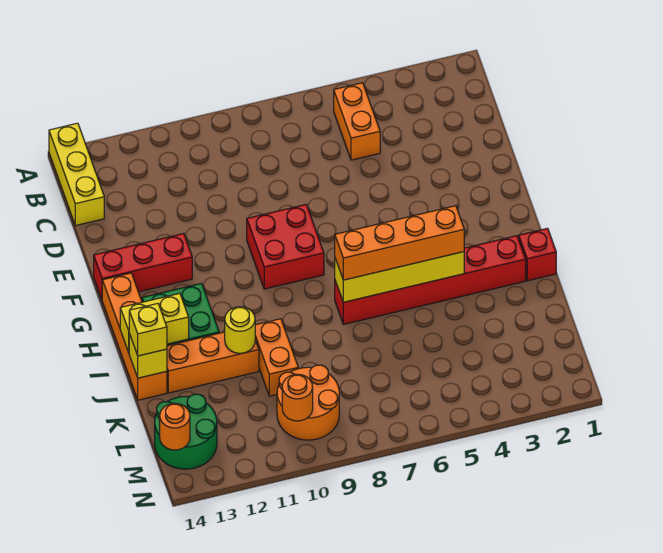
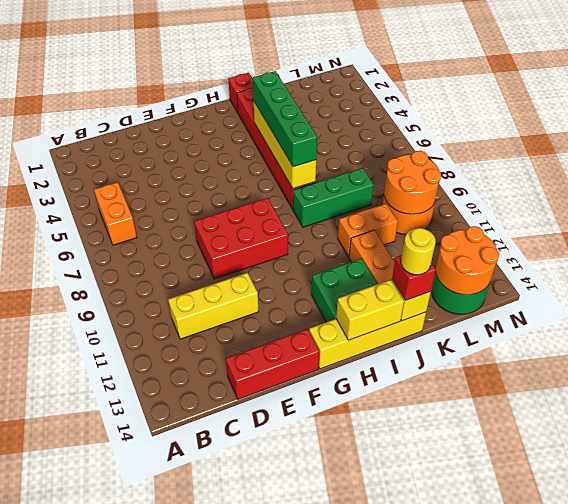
yellow brick A14:C14 level 1 -> yellow brick C11:E11 level 1
orange brick B5:C5 level 1 -> orange brick B5:B6 level 1
red brick F8:G9 level 1 -> red brick E8:G9 level 1
red brick F12:F14 level 1 -> red brick D14:F14 level 1
orange brick G14:J14 level 1 -> yellow brick G14:J14 level 1
orange brick I4:I7 level 3 -> green brick I4:I7 level 3
none -> green brick I8:K8 level 1
yellow brick I13:I14 level 2 -> yellow brick H14:I14 level 2
yellow round brick J11 level 2 -> yellow round brick J14 level 4
yellow brick J14 level 3 -> red brick J14 level 3
orange round brick M10 level 2 -> orange round brick L9:M10 level 2
orange round brick M14 level 2 -> orange round brick L13:M14 level 2

